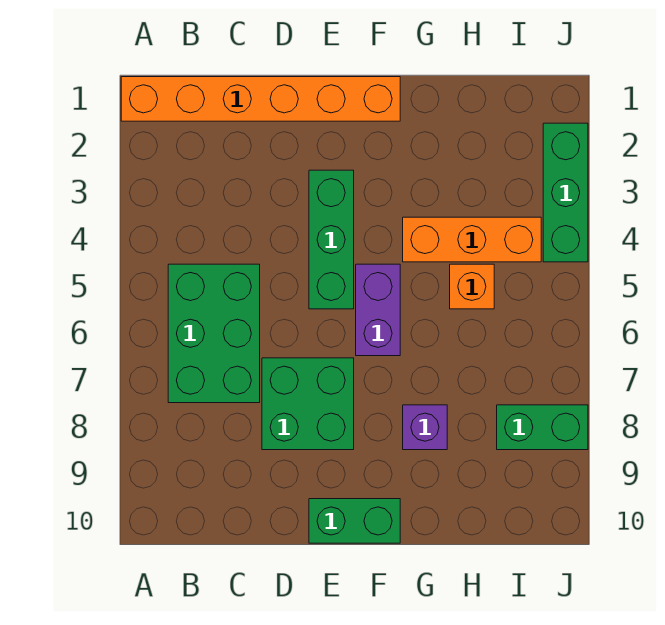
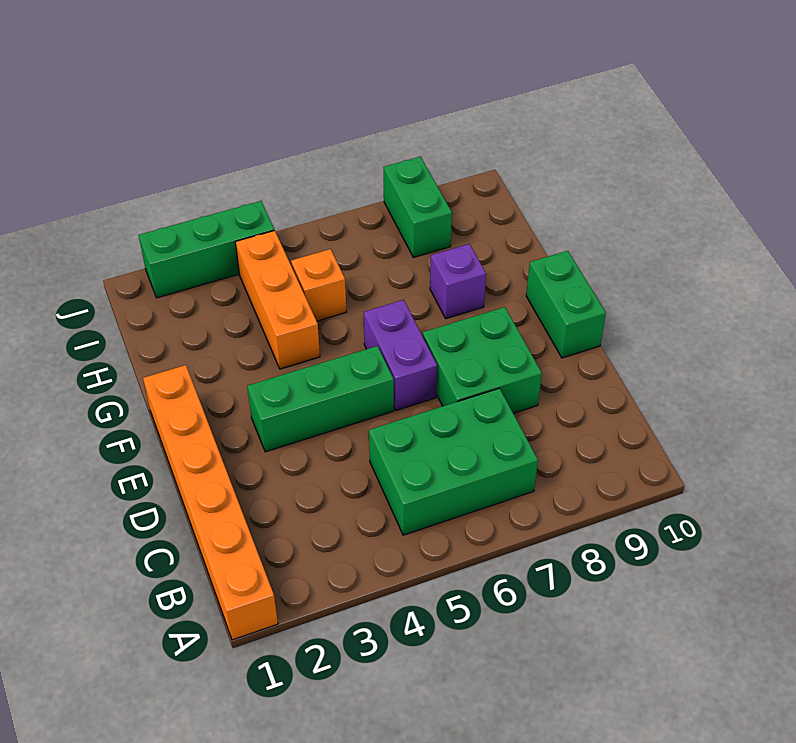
purple brick F5:F6 level 1 -> purple brick E6:F6 level 1

